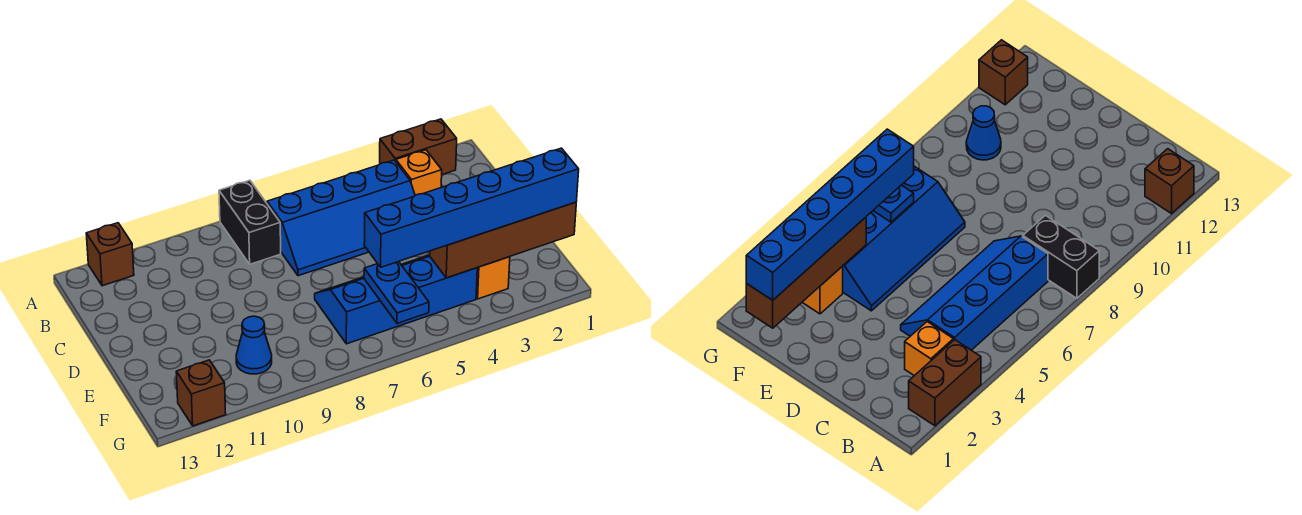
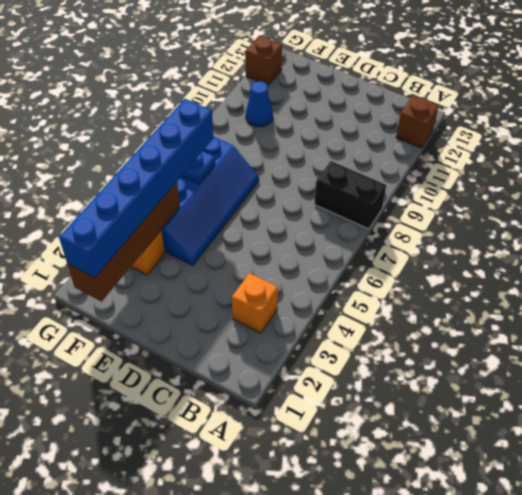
brown brick A2:A3 level 1 -> none
blue slope B4:C7 level 1 top B -> none

